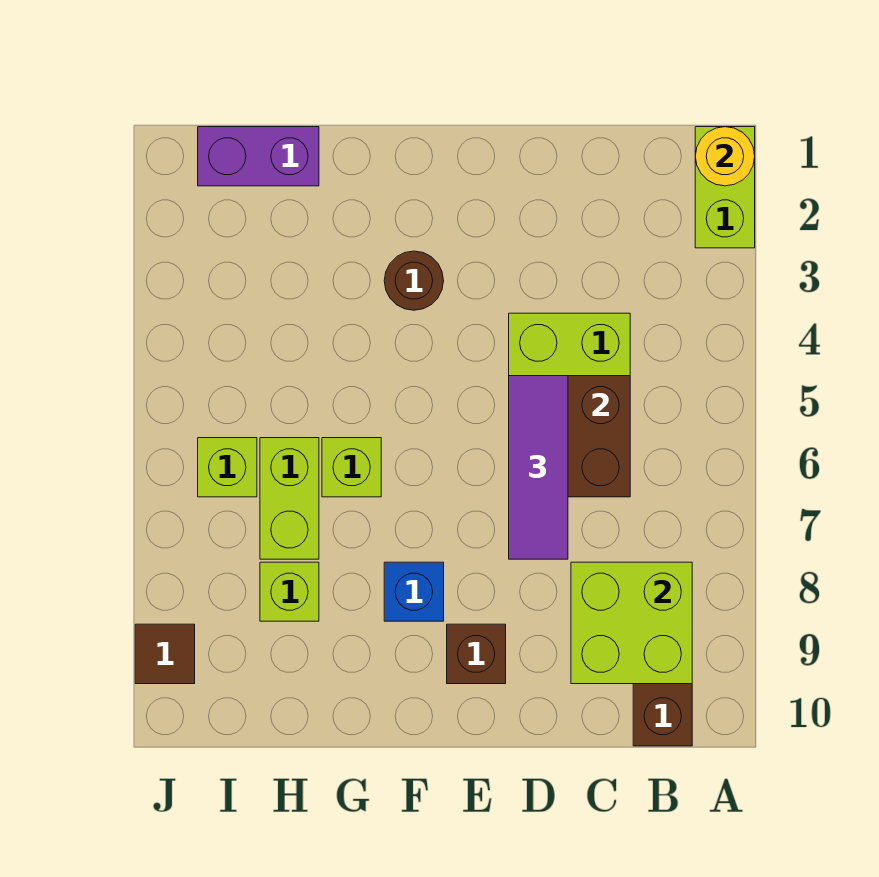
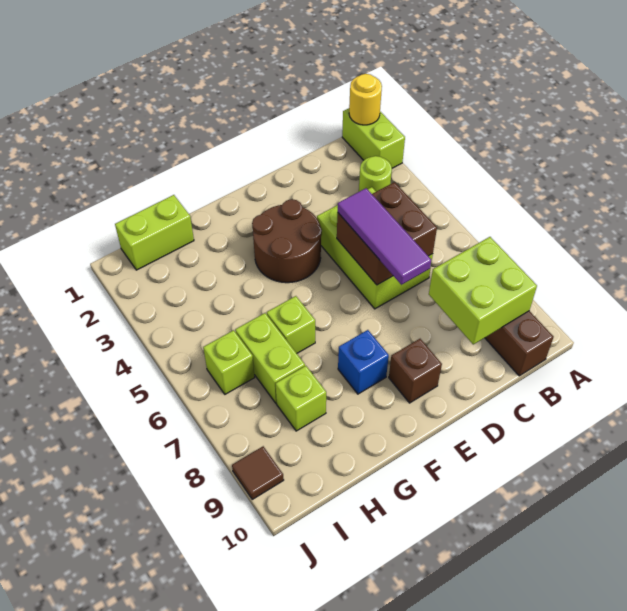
none -> lime round brick B3 level 1
brown round brick F3 level 1 -> brown round brick E3:F4 level 1
purple brick H1:I1 level 1 -> lime brick H1:I1 level 1

